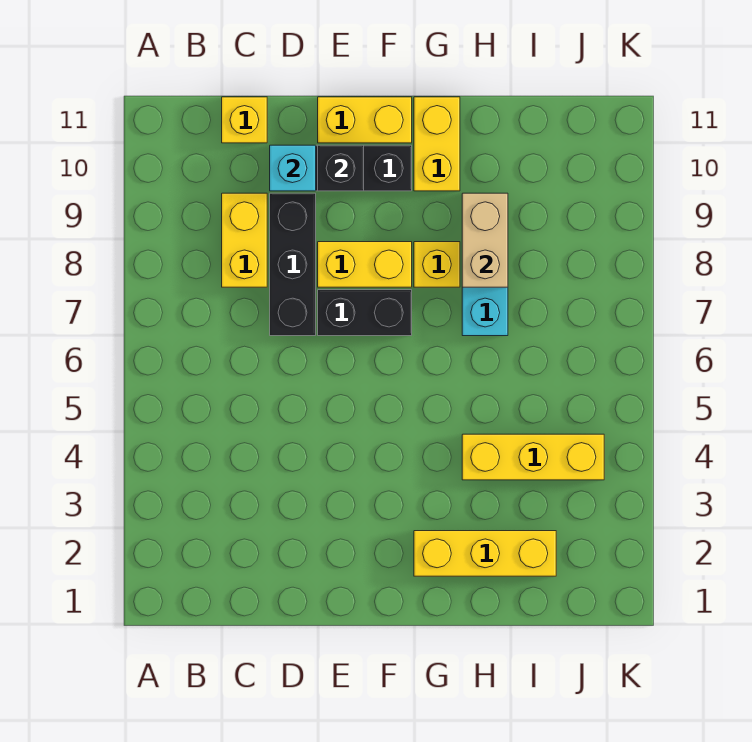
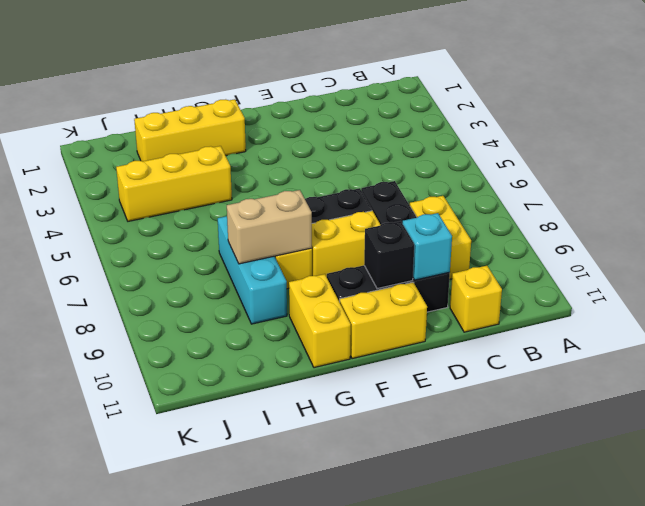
tan brick H8:H9 level 2 -> tan brick G8:H8 level 2

